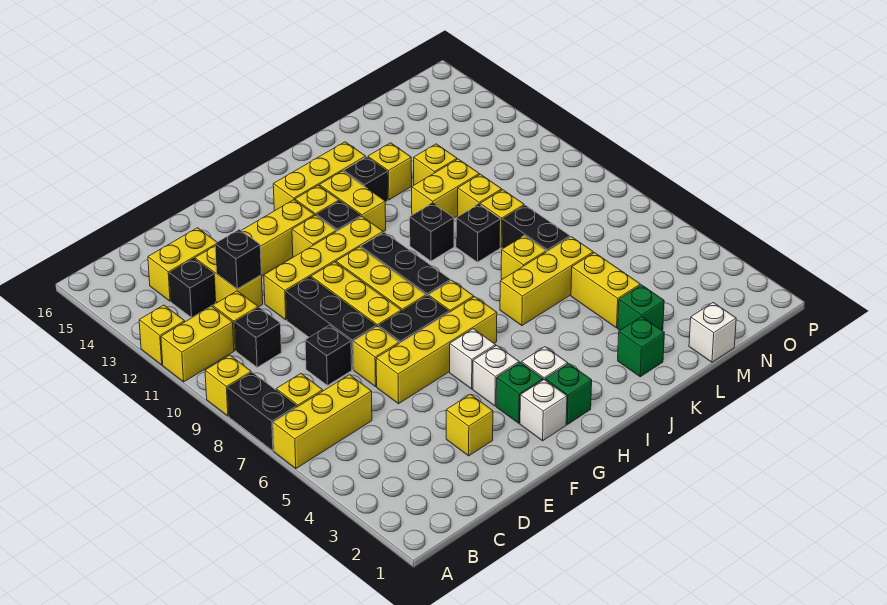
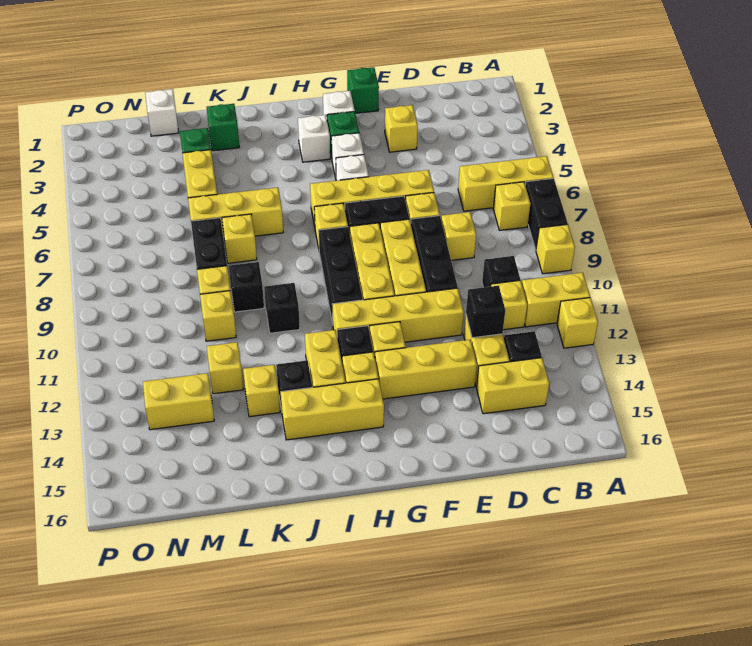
black brick D8 level 1 -> yellow brick D8 level 1
green brick H2 level 1 -> green brick F1 level 1
yellow brick K11:L11 level 1 -> yellow brick M13:N13 level 1

